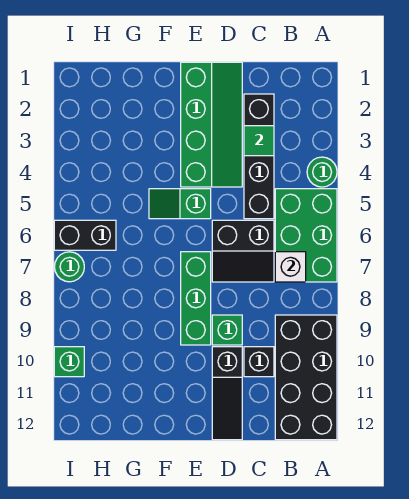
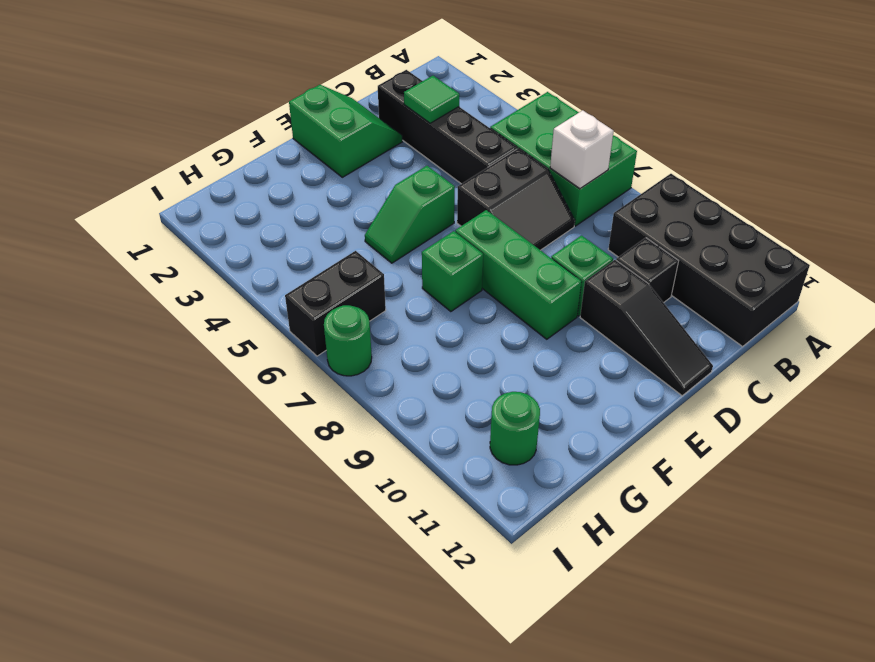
green round brick A4 level 1 -> green round brick H11 level 1
green slope D1:E4 level 1 top E -> green slope D1:E2 level 1 top E
green brick I10 level 1 -> green brick F7 level 1

